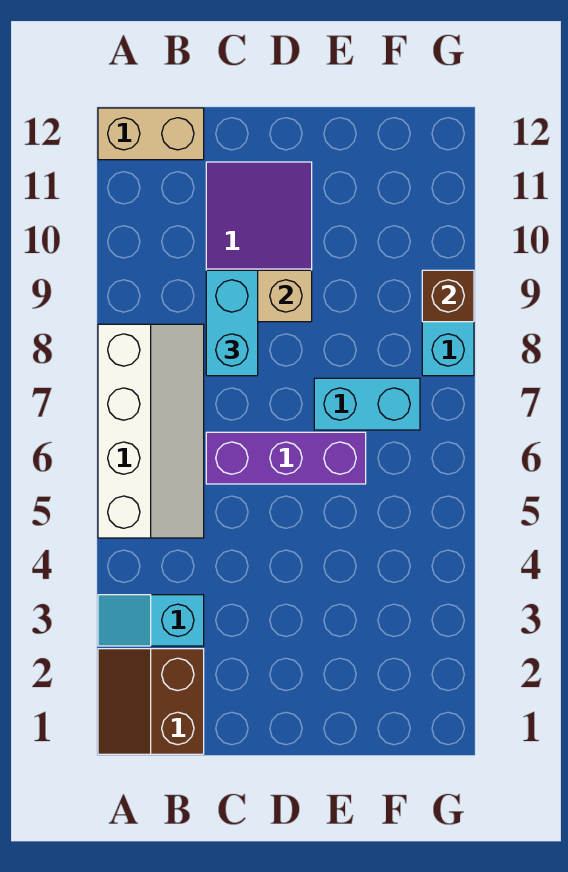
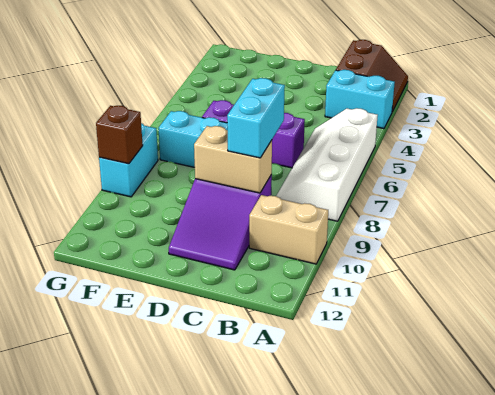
cyan slope A3:B3 level 1 top B -> cyan brick A3:B3 level 1
tan brick A12:B12 level 1 -> tan brick A10:B10 level 1

